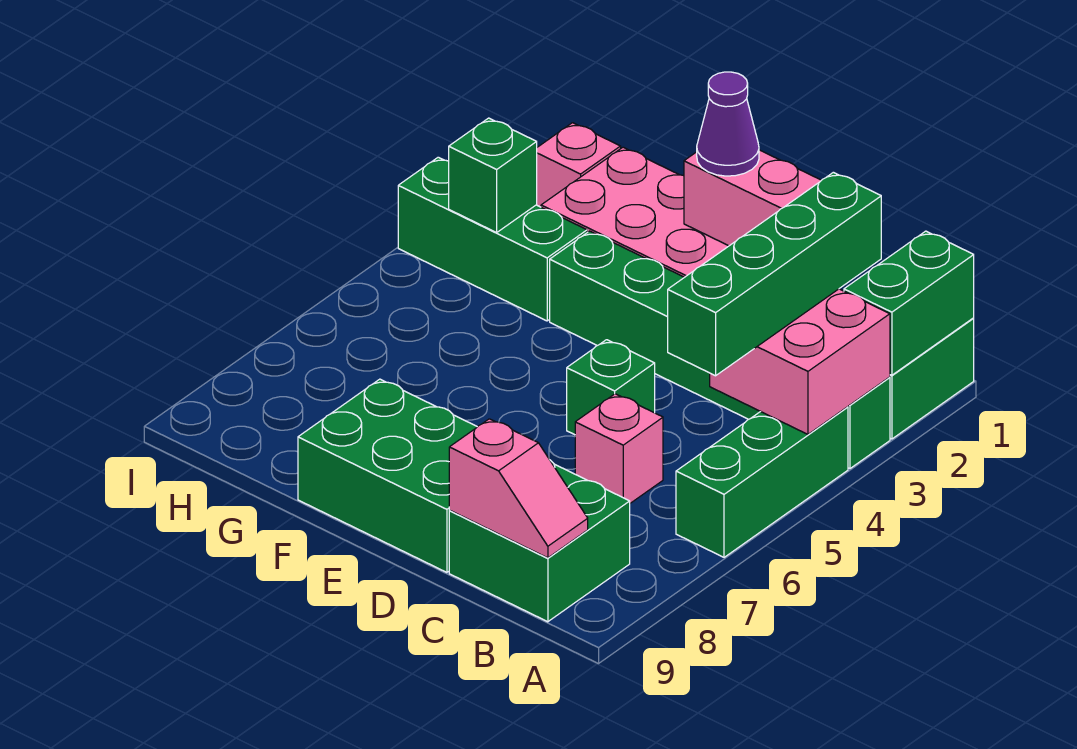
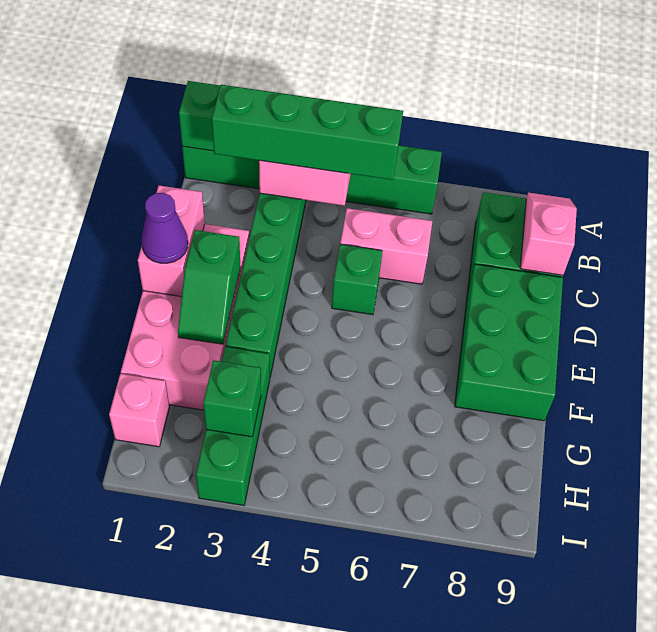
pink brick C6 level 1 -> pink brick C5:C6 level 1
none -> green slope E2:F2 level 2 top E

